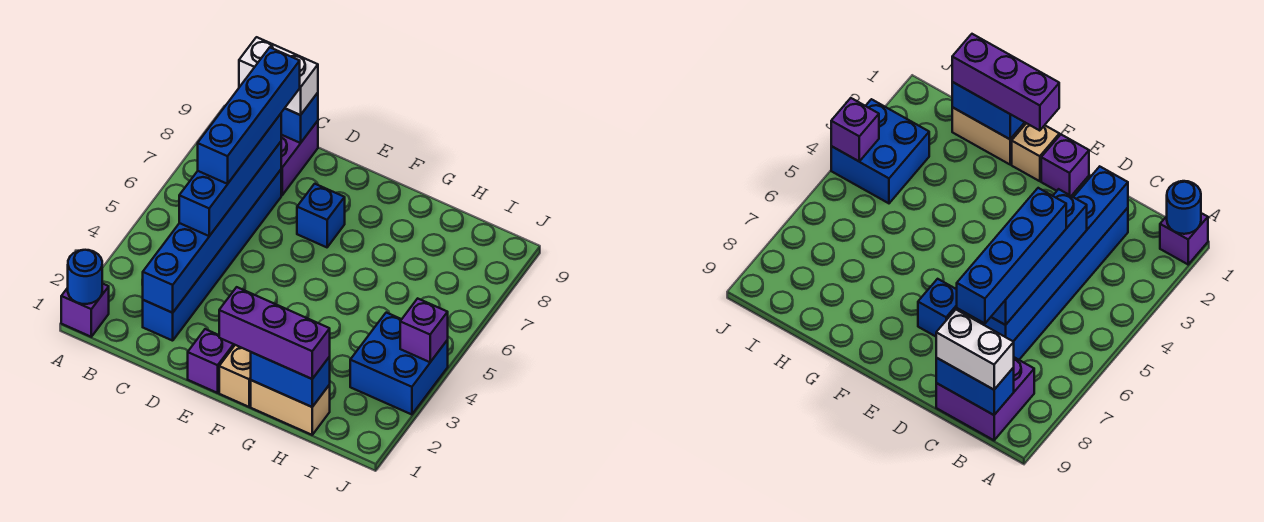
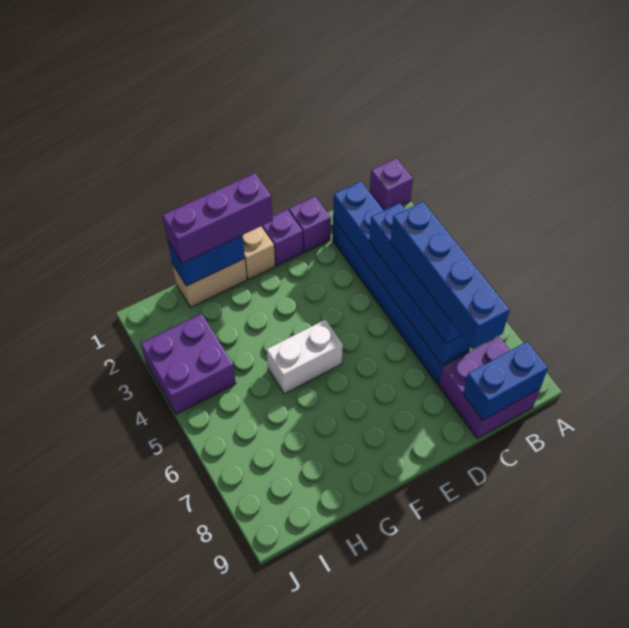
blue round brick A1 level 2 -> none
white brick B9:C9 level 3 -> white brick F5:G5 level 1
blue brick E7 level 1 -> none
blue brick I3:J4 level 1 -> purple brick I3:J4 level 1
purple brick J4 level 2 -> purple brick D1 level 1

